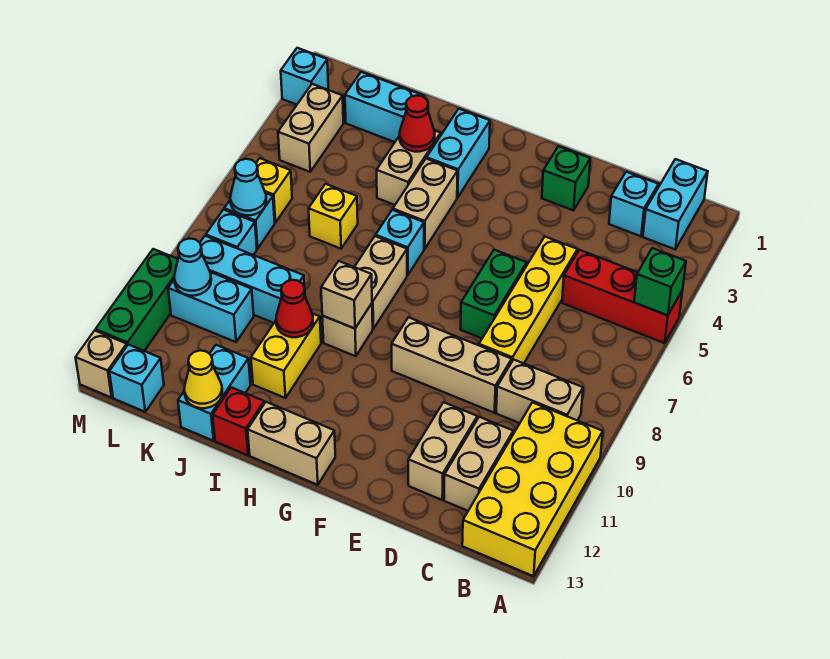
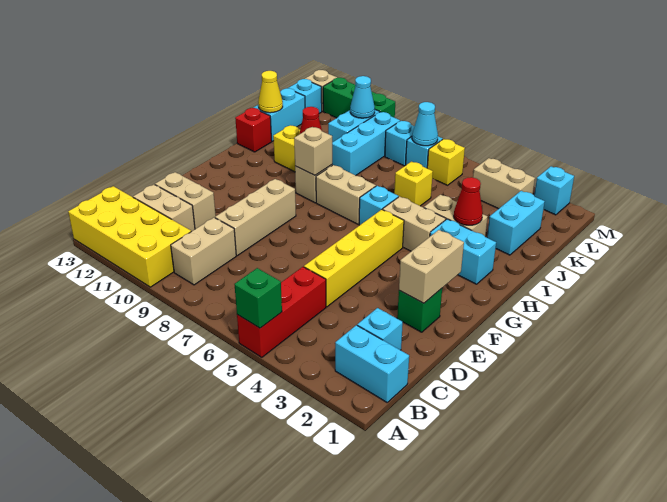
yellow brick D5:D8 level 1 -> yellow brick D5:G5 level 1
green brick E6:E7 level 1 -> none
tan brick G13:H13 level 1 -> tan brick E2:F2 level 2
cyan brick J12:J13 level 1 -> cyan brick J13:K13 level 1

